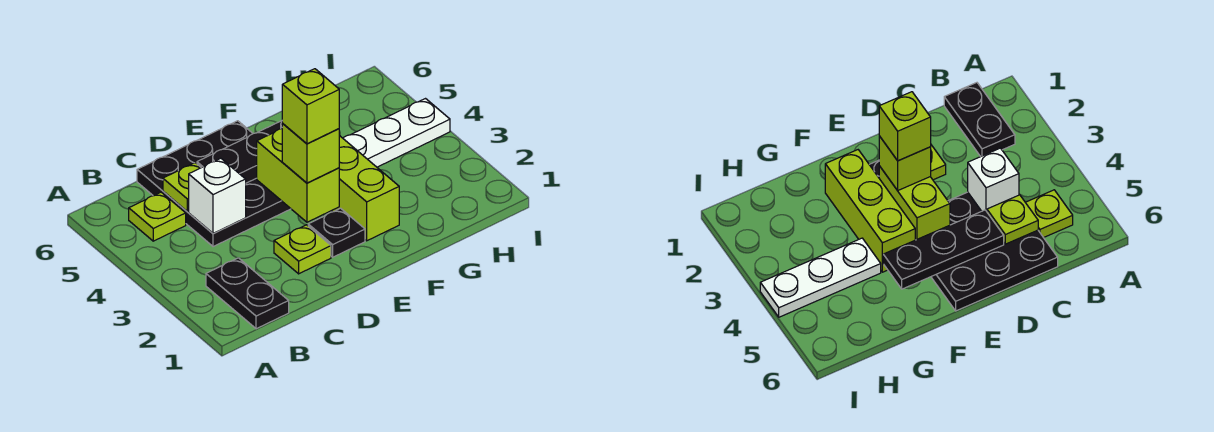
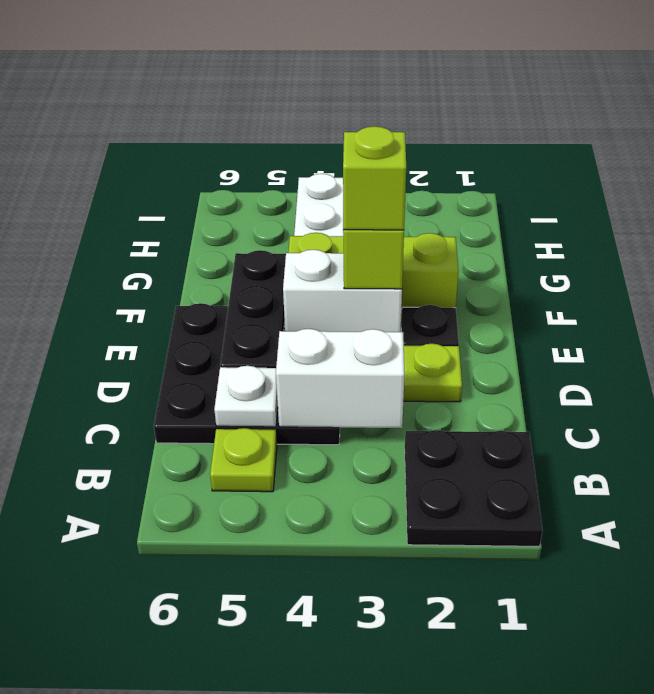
black plate B1:B2 level 1 -> black plate A1:B2 level 1
white brick C4 level 2 -> white brick C3:C4 level 2
lime plate C5 level 2 -> white plate C5 level 2
lime brick E3:E4 level 2 -> white brick E3:E4 level 2

